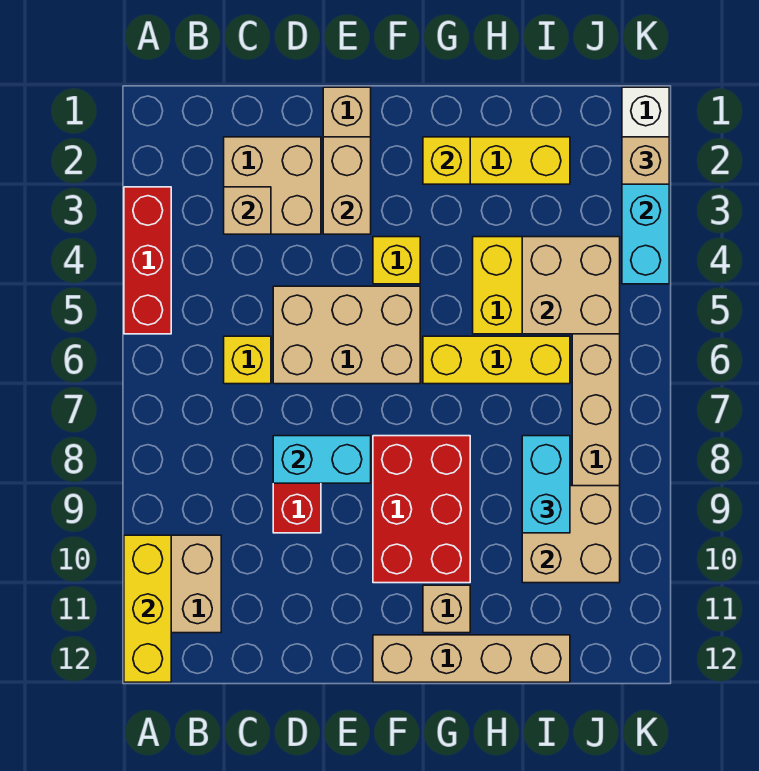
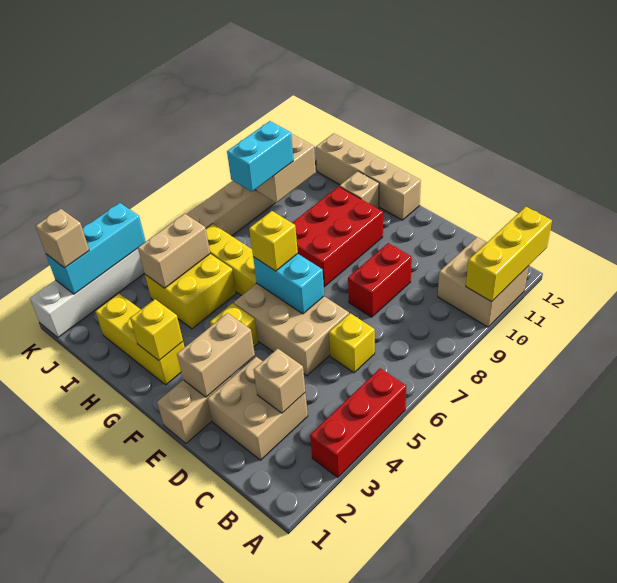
cyan brick D8:E8 level 2 -> cyan brick E6:F6 level 2
none -> yellow brick F6 level 3
tan brick I4:J5 level 2 -> tan brick I4:I5 level 2

